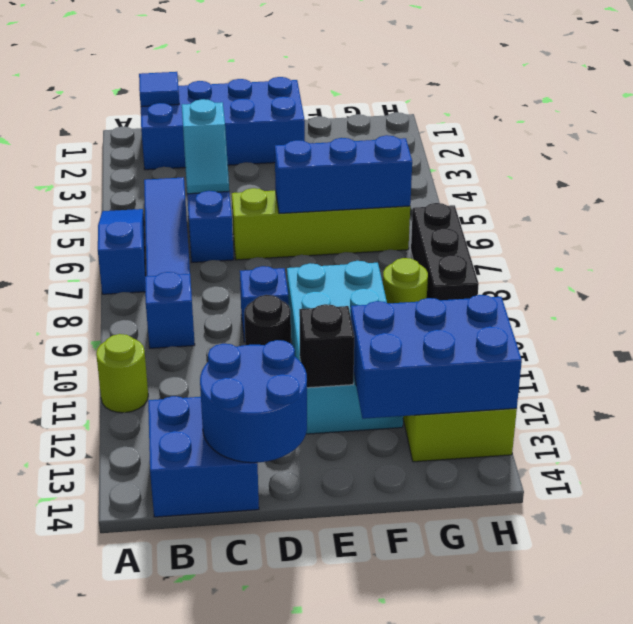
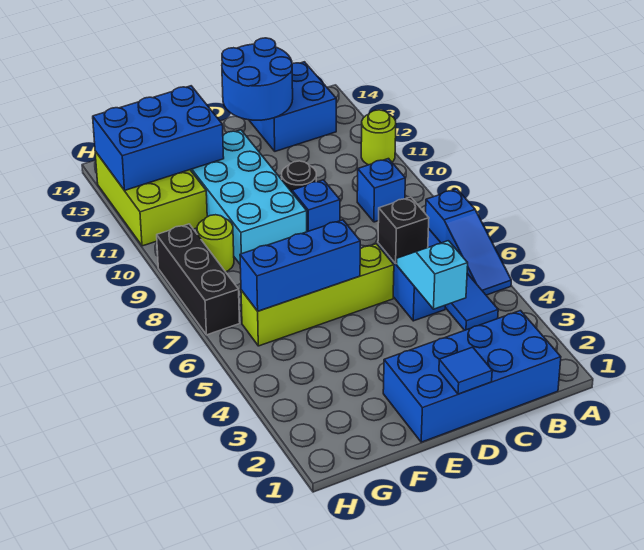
blue tile B1 level 2 -> blue tile D1 level 2
black brick E12 level 2 -> black brick C6 level 2

